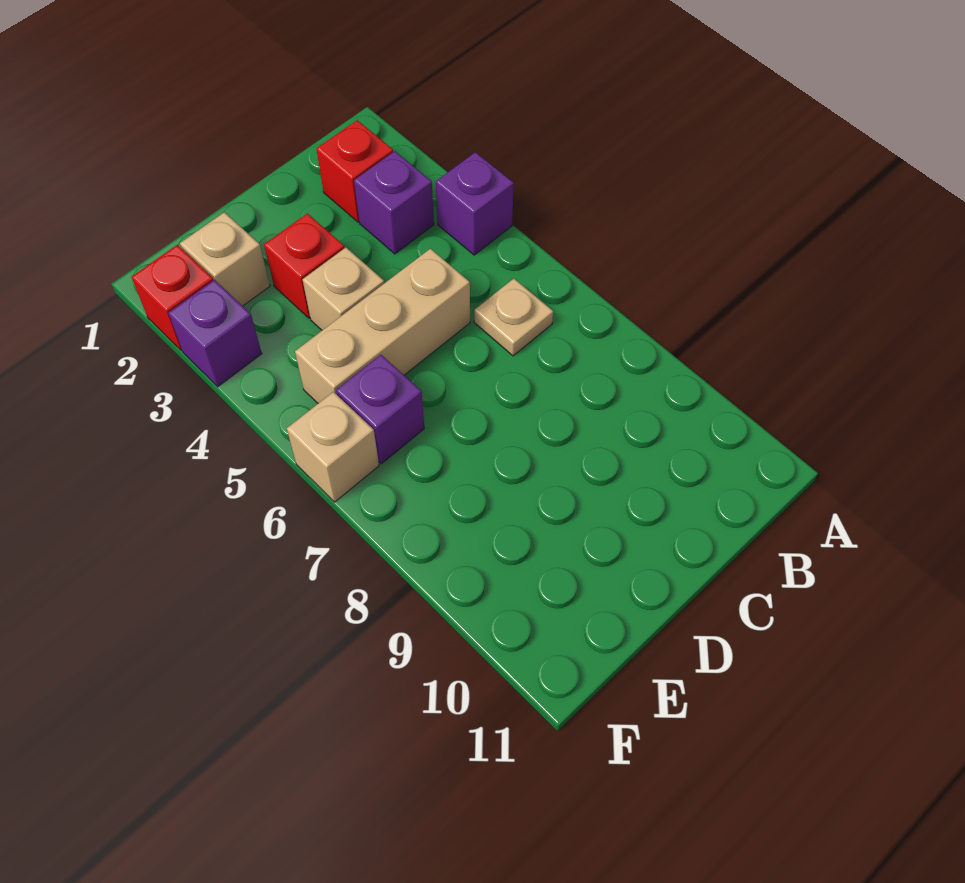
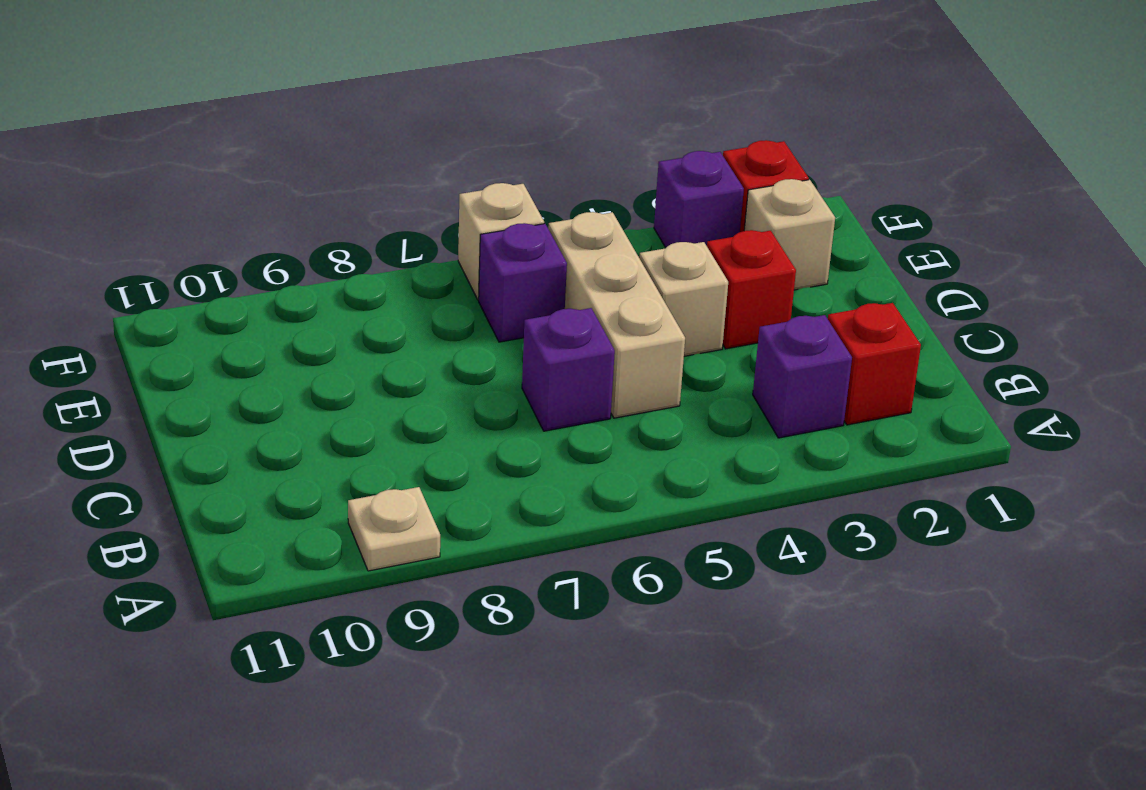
purple brick A4 level 1 -> purple brick C6 level 1
tan plate B6 level 1 -> tan plate A9 level 1

